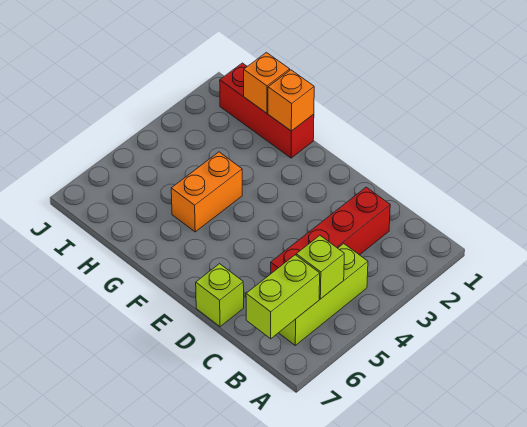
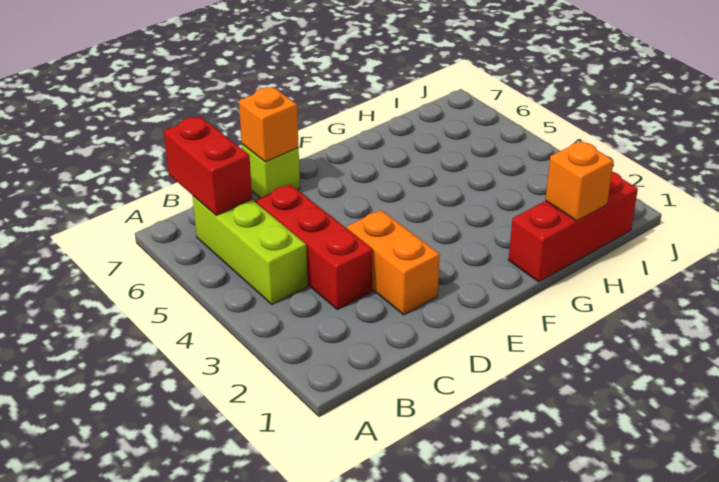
lime brick B5 level 2 -> none
lime brick B6:B7 level 2 -> red brick B6:B7 level 2
red brick C2:C5 level 1 -> red brick C3:C5 level 1
orange brick G1 level 2 -> orange brick D7 level 2
orange brick G4:G5 level 1 -> orange brick D2:D3 level 1

